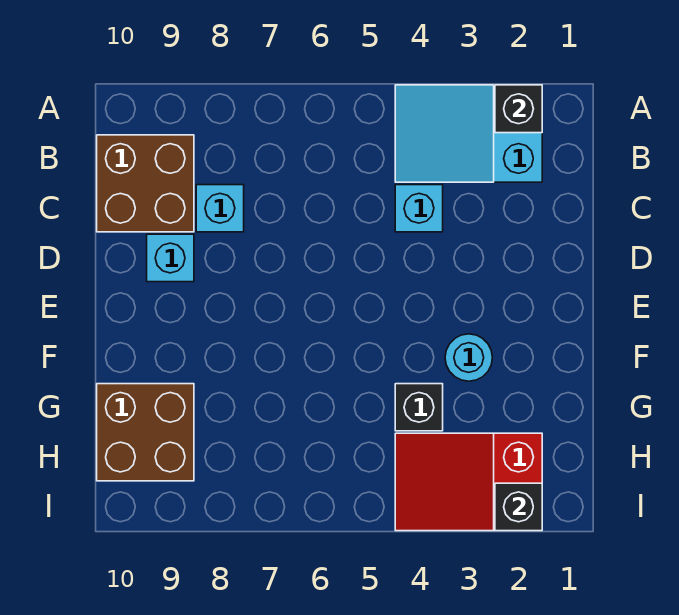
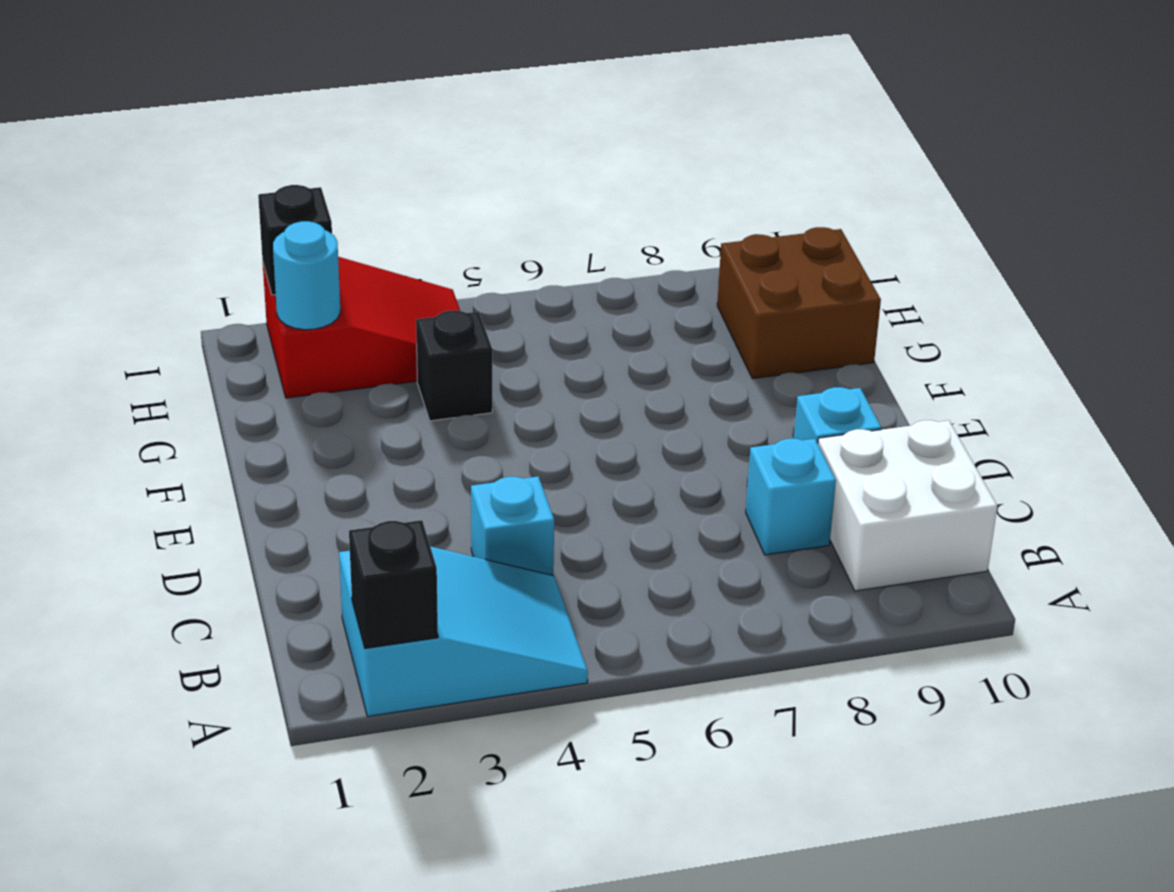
brown brick B9:C10 level 1 -> white brick B9:C10 level 1
cyan round brick F3 level 1 -> cyan round brick H2 level 2

